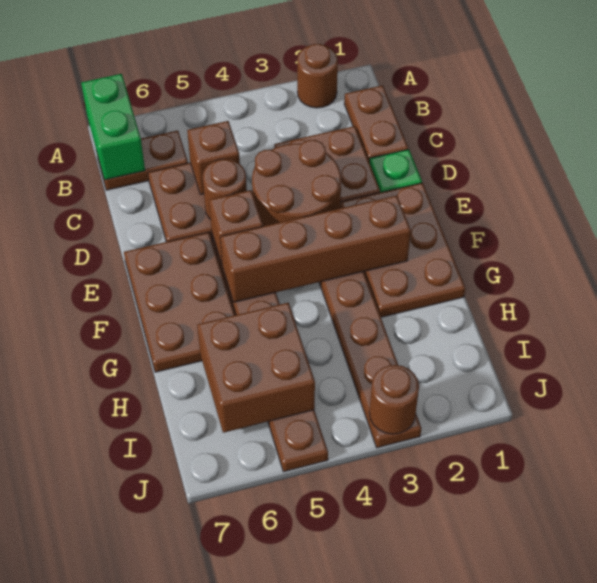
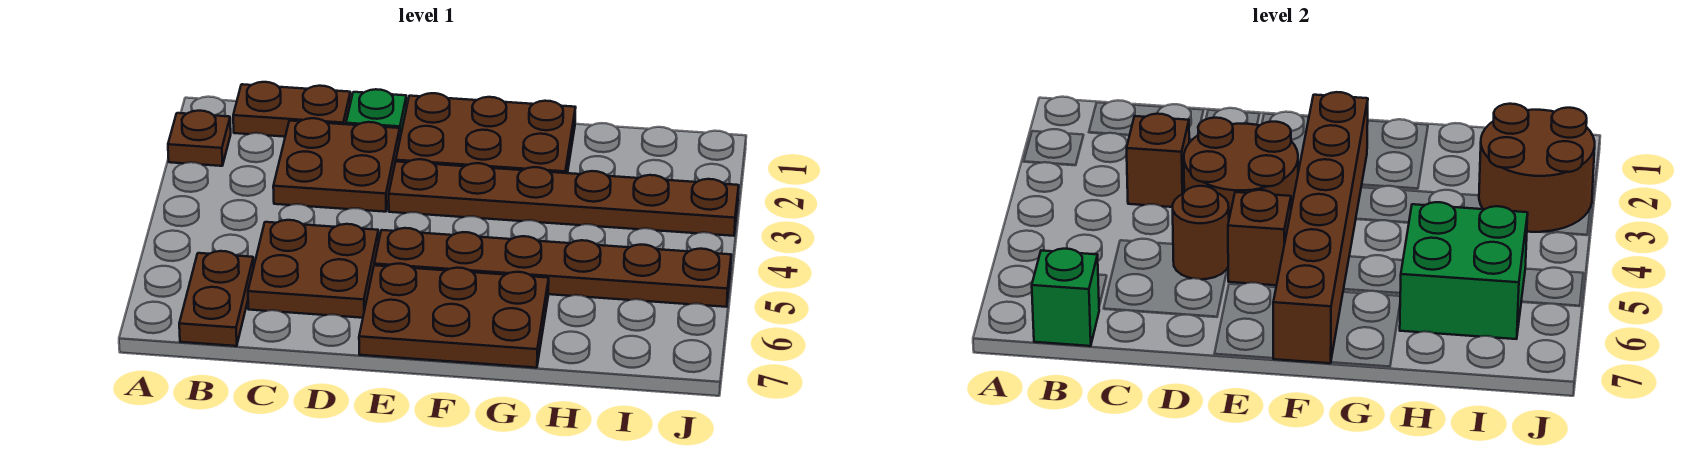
brown round brick A2 level 1 -> brown plate A2 level 1
green brick A7:B7 level 2 -> green brick B7 level 2
brown brick C5 level 2 -> brown brick C3 level 2
brown brick F2:F5 level 2 -> brown brick F2:F7 level 2
brown brick H5:I6 level 2 -> green brick H5:I6 level 2
brown round brick J3 level 2 -> brown round brick I2:J3 level 2

